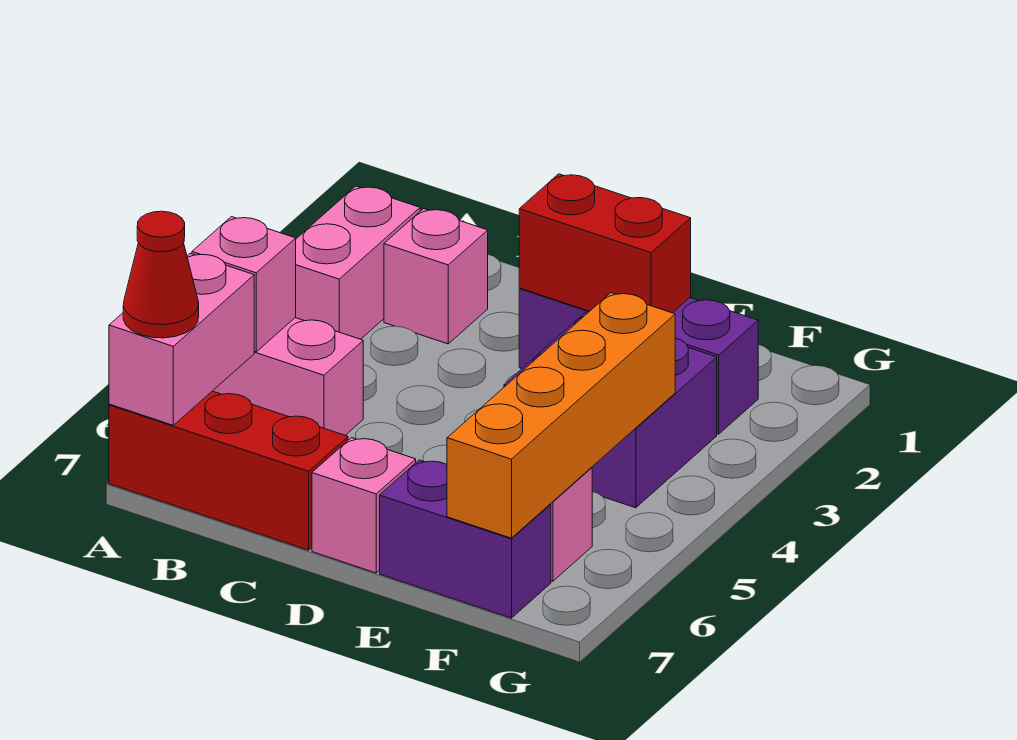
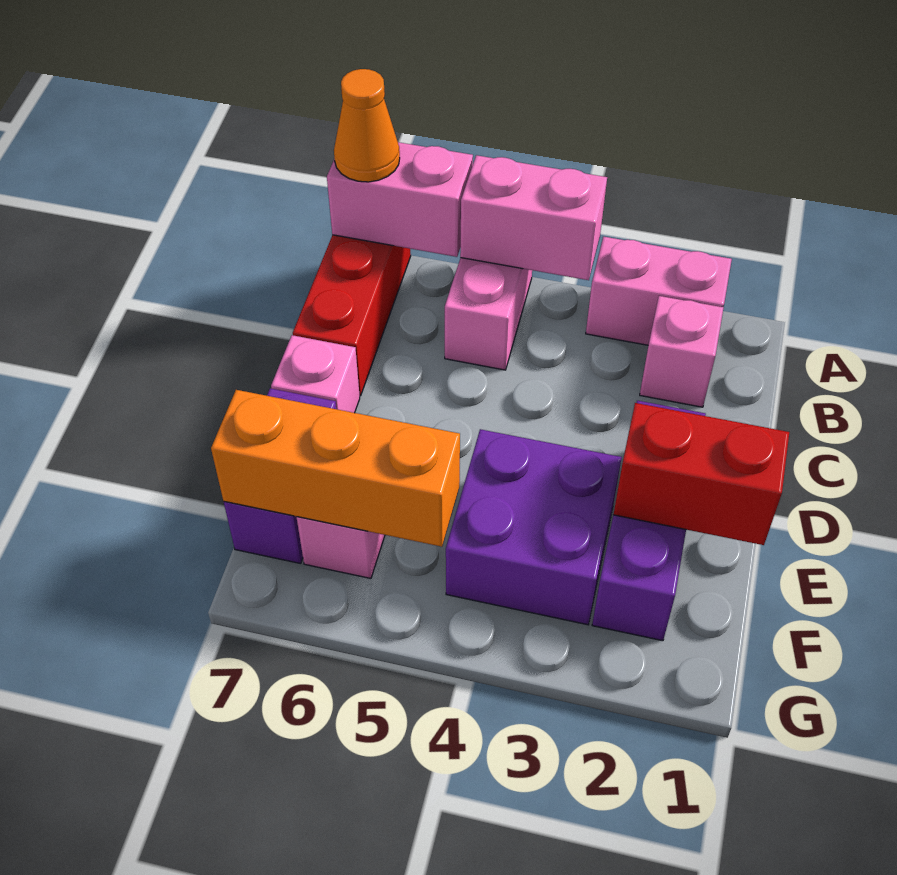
pink brick A5 level 2 -> pink brick A4:A5 level 2
red cone A7 level 3 -> orange cone A7 level 3
red brick D2:E2 level 2 -> red brick E1:E2 level 2
orange brick F4:F7 level 2 -> orange brick F5:F7 level 2

